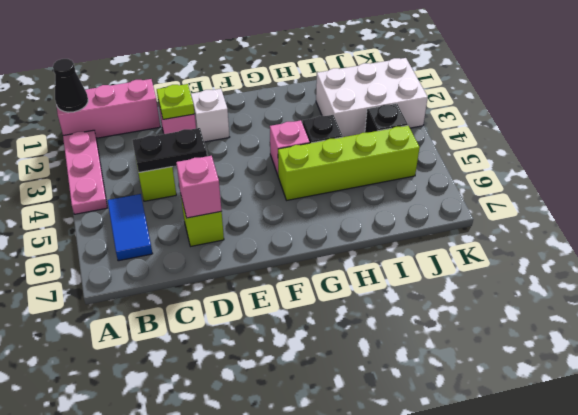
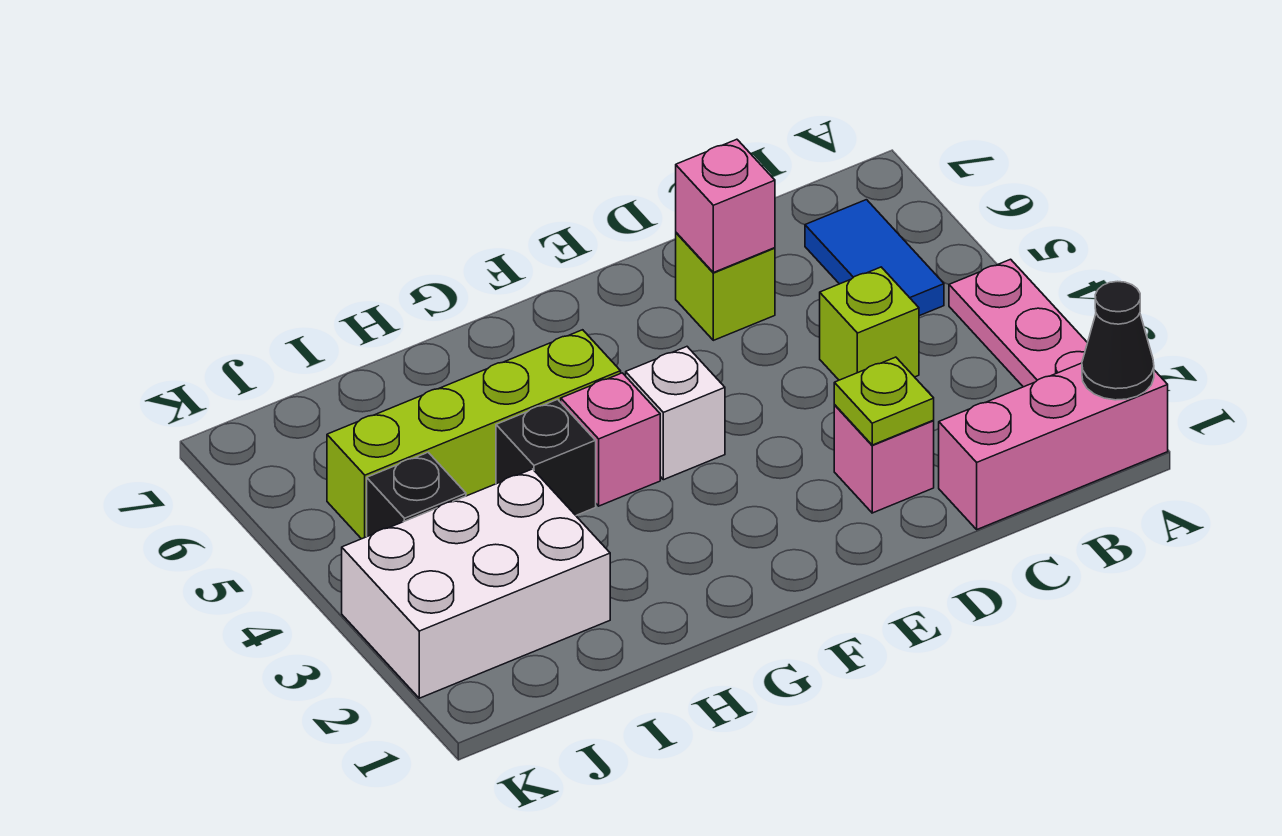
black plate C4:D4 level 2 -> none
white brick E2 level 1 -> white brick F4 level 1

